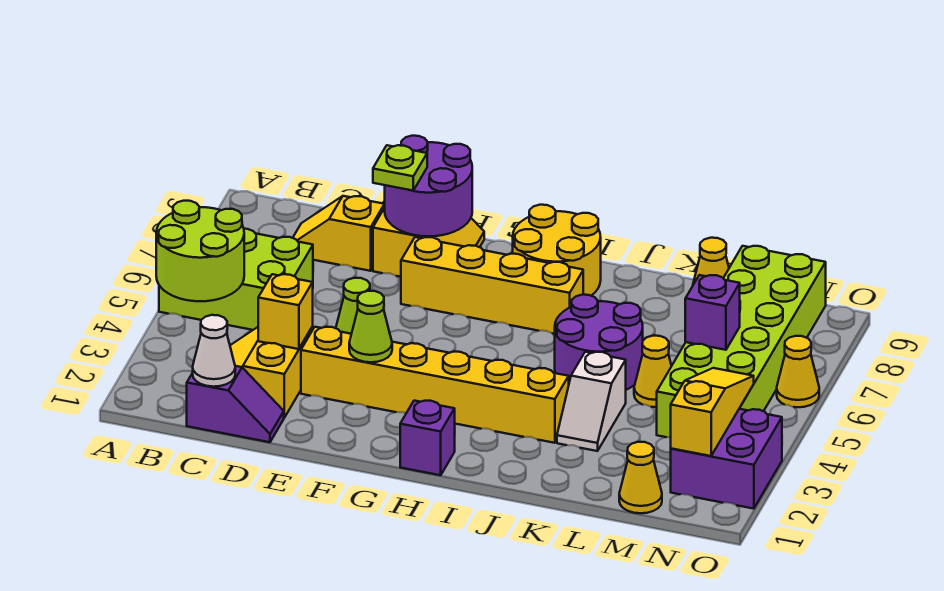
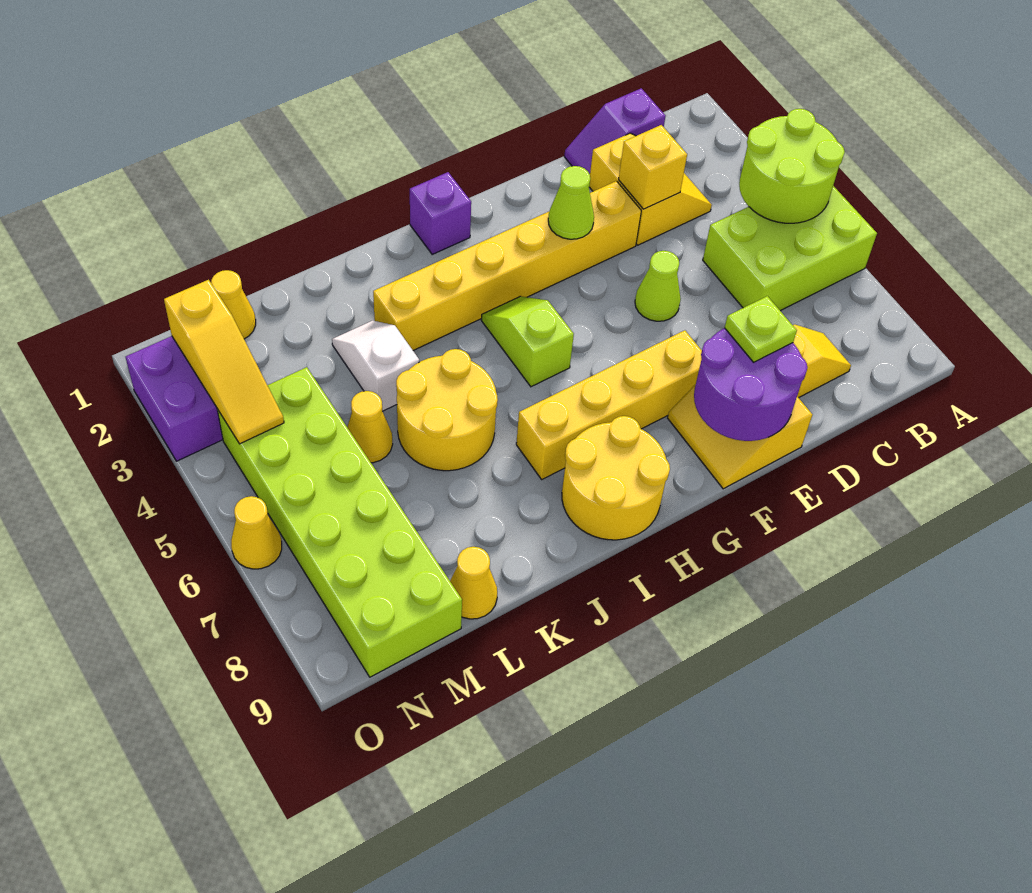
white cone C1 level 2 -> none
none -> lime slope H4:H5 level 1 top 5
purple round brick J5:K6 level 1 -> yellow round brick J5:K6 level 1
purple brick M6 level 2 -> none

